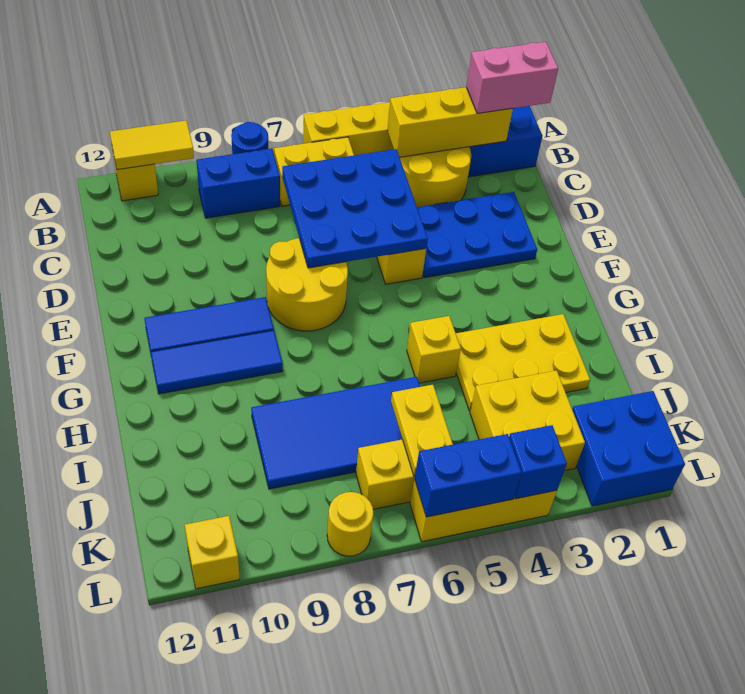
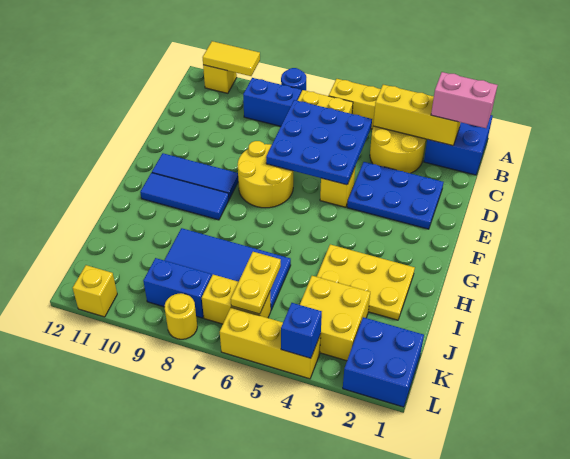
yellow brick H5 level 1 -> none
blue brick L5:L6 level 2 -> blue brick K8:K9 level 1

